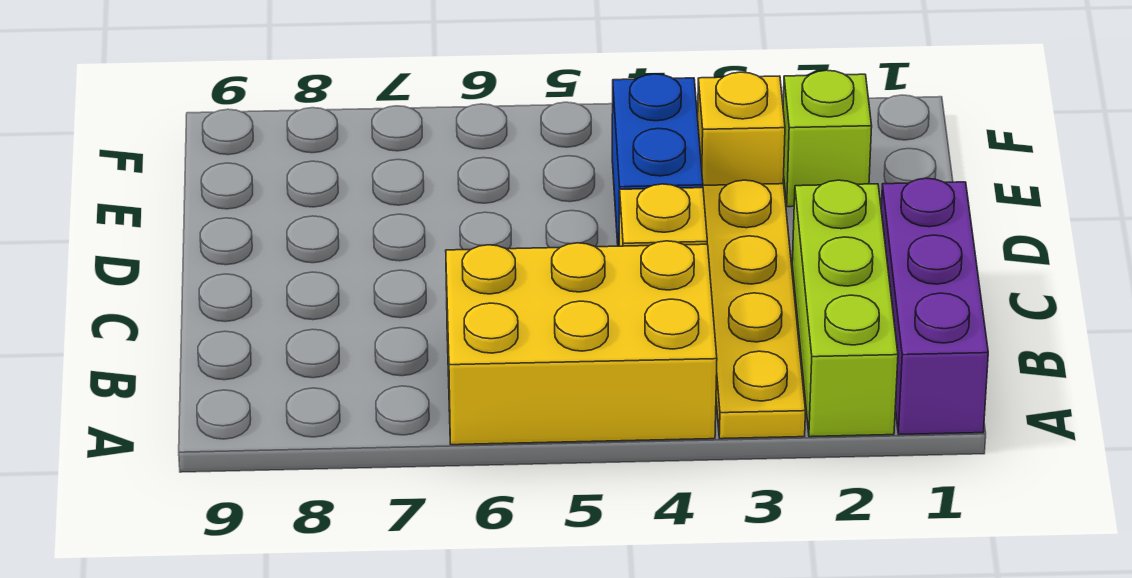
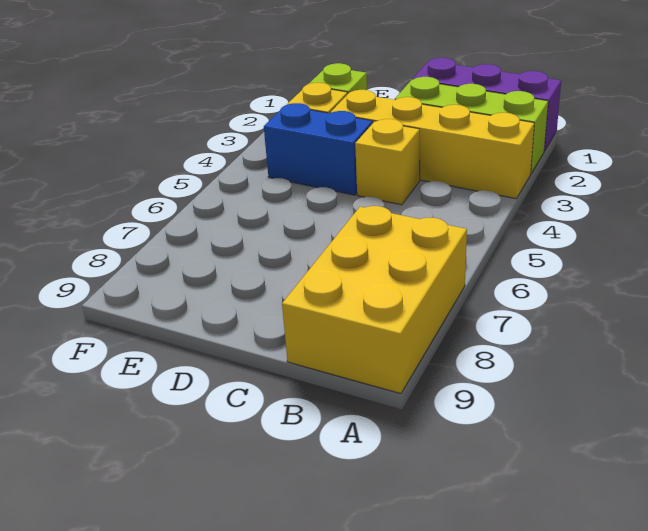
yellow plate A3:D3 level 1 -> yellow brick A3:D3 level 1
yellow brick A4:B6 level 1 -> yellow brick A7:B9 level 1

